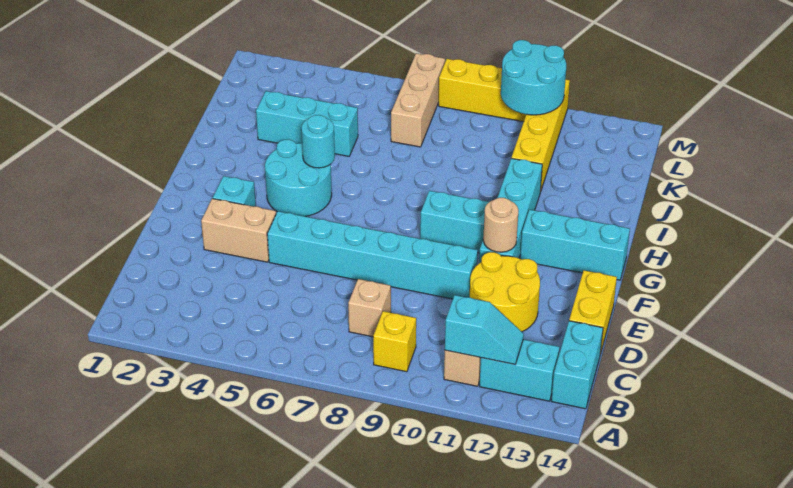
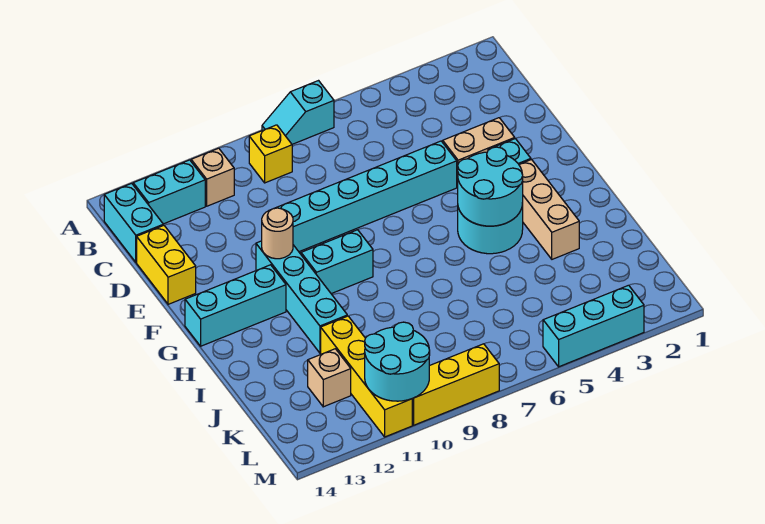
cyan slope B11:B12 level 2 top 11 -> cyan slope A7:A8 level 1 top 7
tan brick C8 level 1 -> tan brick K12 level 1
yellow round brick D11:E12 level 1 -> none
cyan round brick H5 level 2 -> cyan round brick G4:H5 level 2
cyan brick J3:J5 level 1 -> cyan brick M3:M5 level 1
tan brick K7:M7 level 1 -> tan brick G3:I3 level 1

